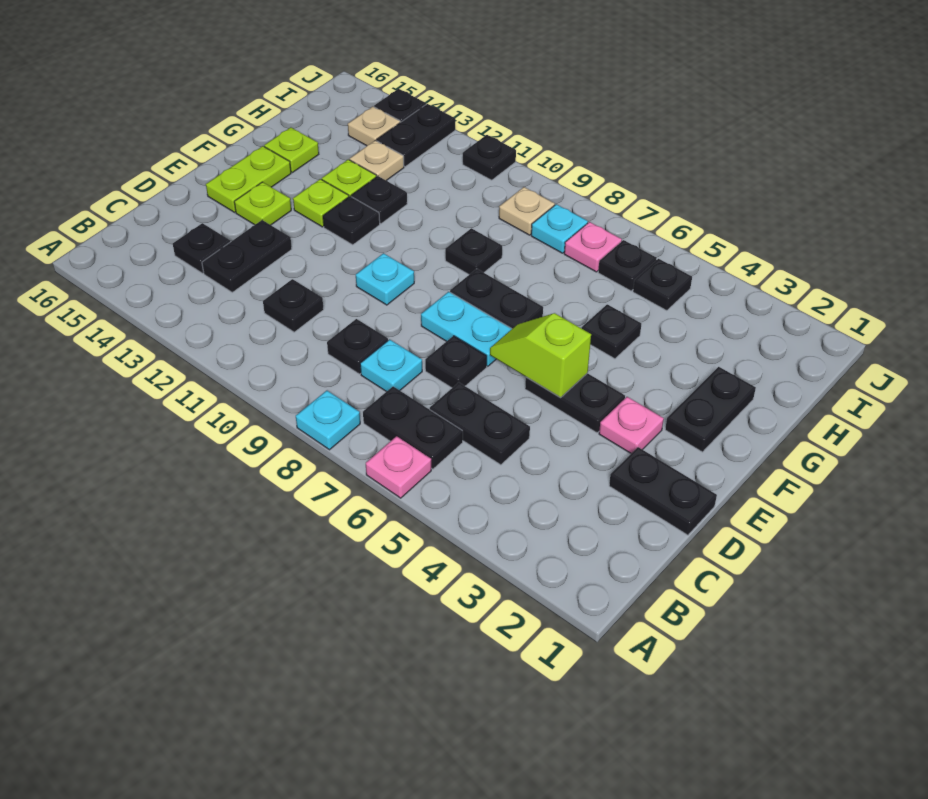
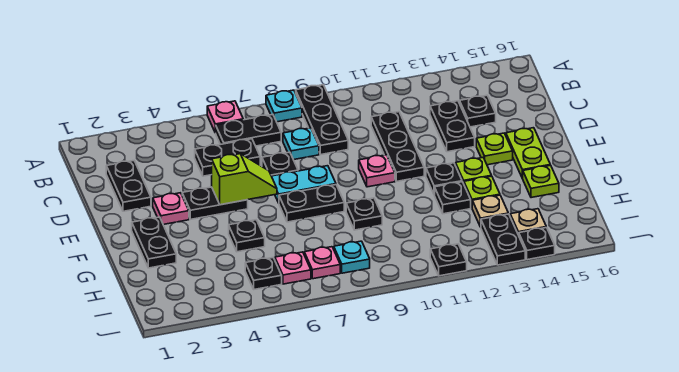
black plate C9 level 1 -> black plate A9:C9 level 1
black plate C11 level 1 -> black plate C11:E11 level 1
black plate D1:D2 level 1 -> black plate C2:D2 level 1
cyan plate E10 level 1 -> pink plate E10 level 1
black plate I6 level 1 -> pink plate I6 level 1
tan plate I9 level 1 -> none

